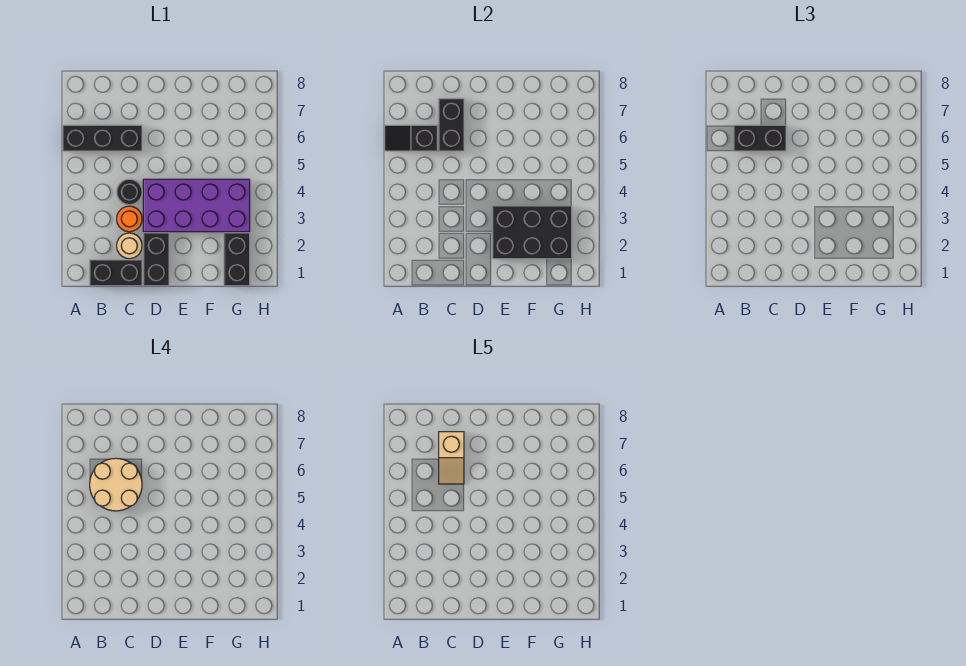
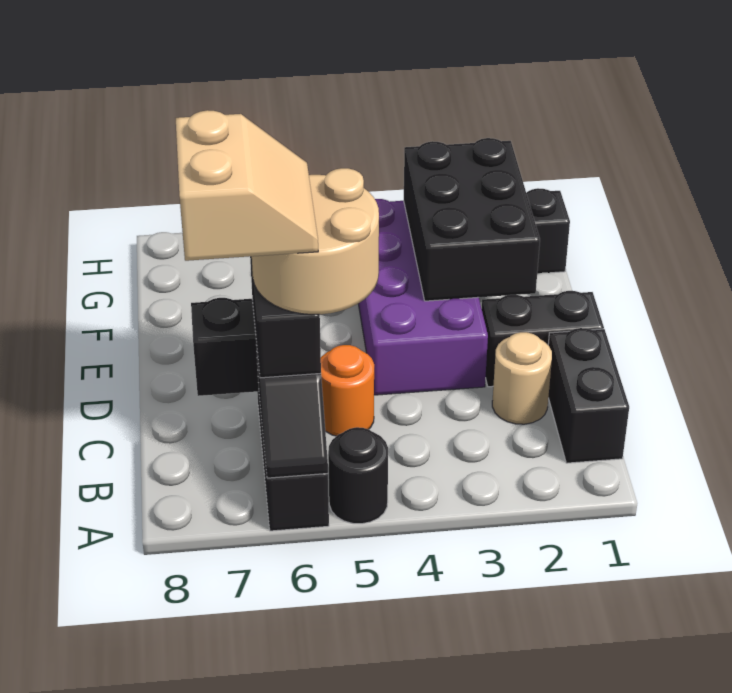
orange round brick C3 level 1 -> orange round brick C5 level 1
black round brick C4 level 1 -> black round brick A5 level 1
tan slope C6:C7 level 5 top 7 -> tan slope B6:C7 level 5 top 7

